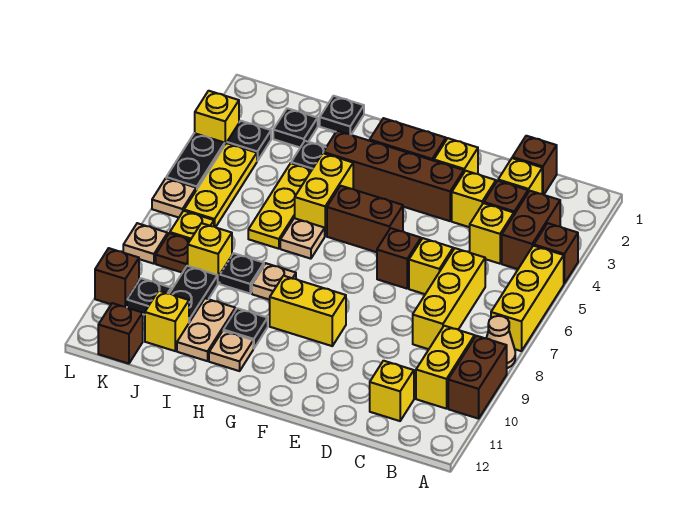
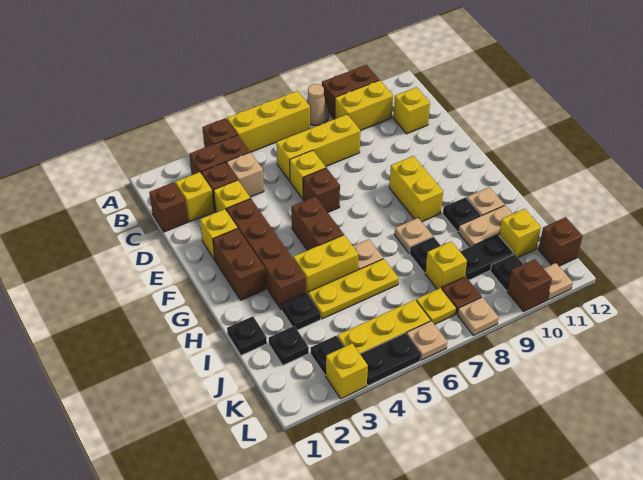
yellow brick C4 level 1 -> tan brick C4 level 1
none -> tan plate L11 level 1

